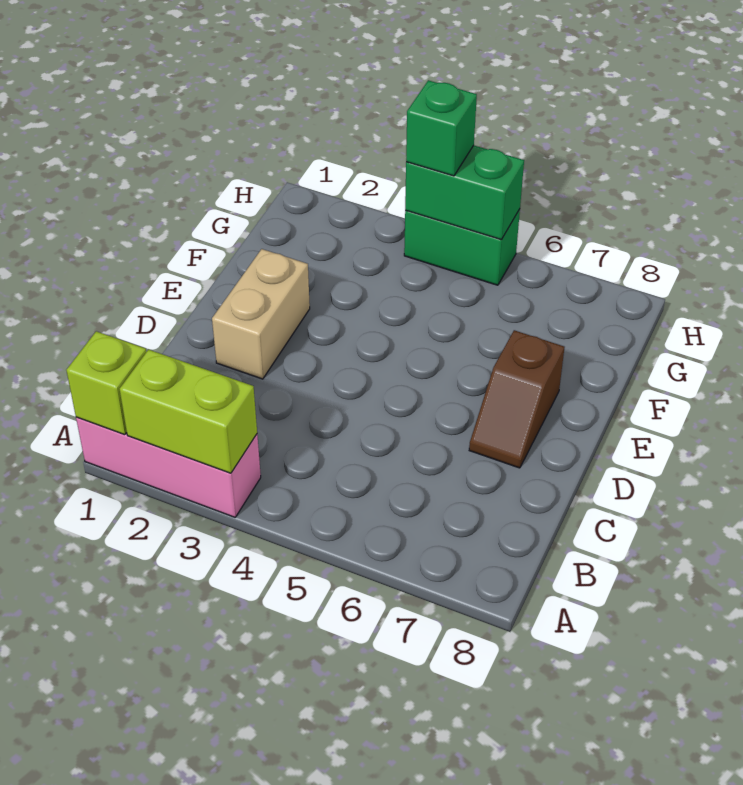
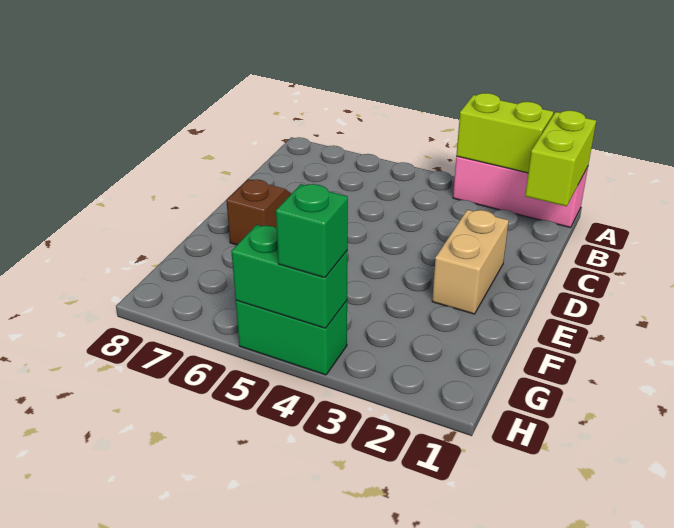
lime brick A1 level 2 -> lime brick A1:B1 level 2

